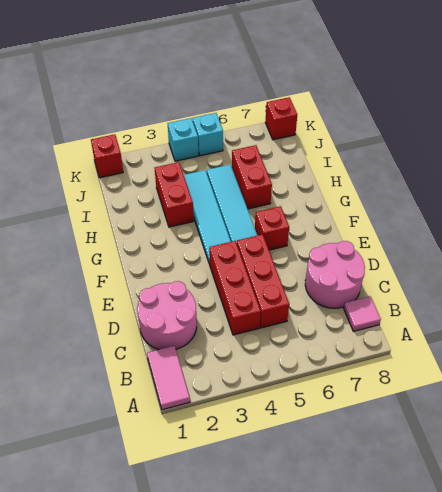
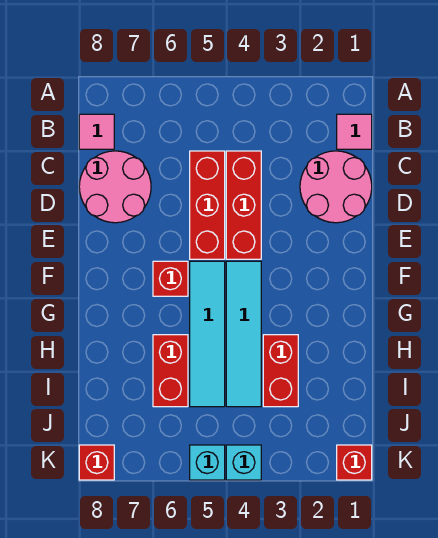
pink tile A1:B1 level 1 -> pink tile B1 level 1

